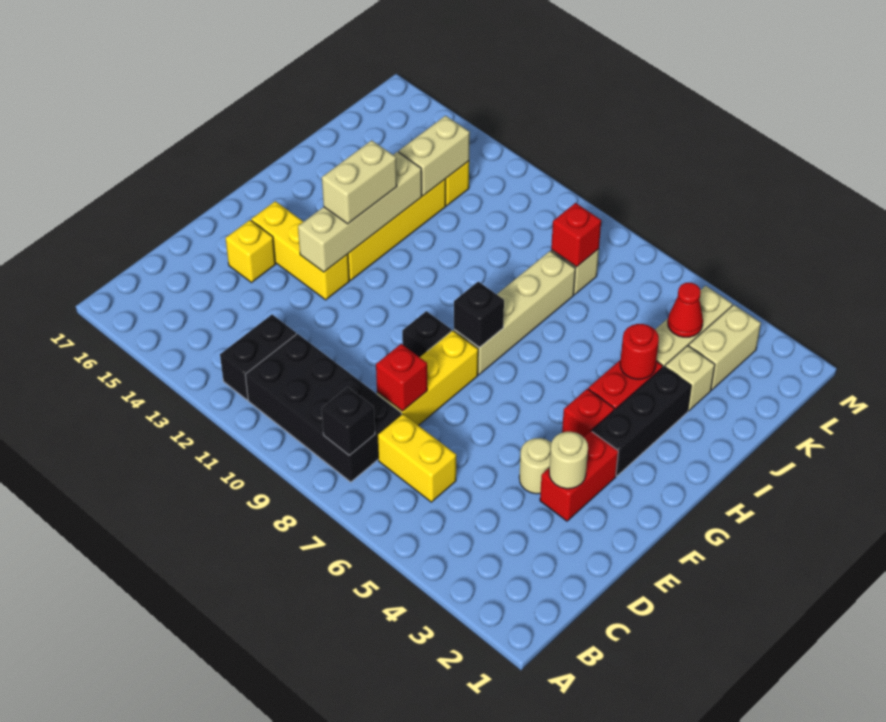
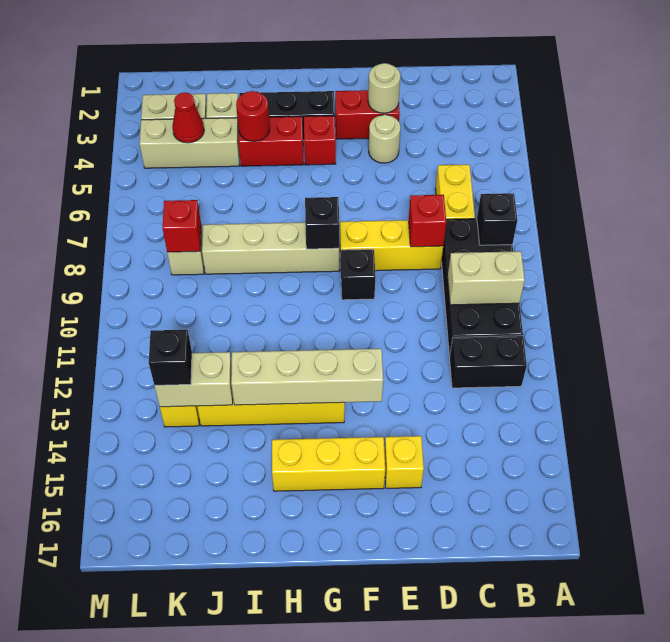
yellow brick F13:F15 level 1 -> yellow brick F15:H15 level 1
tan brick G13:H13 level 3 -> tan brick B10:C10 level 2
none -> black brick K13 level 3

